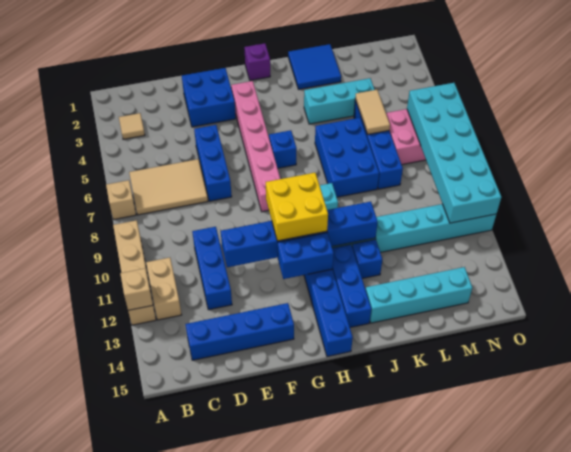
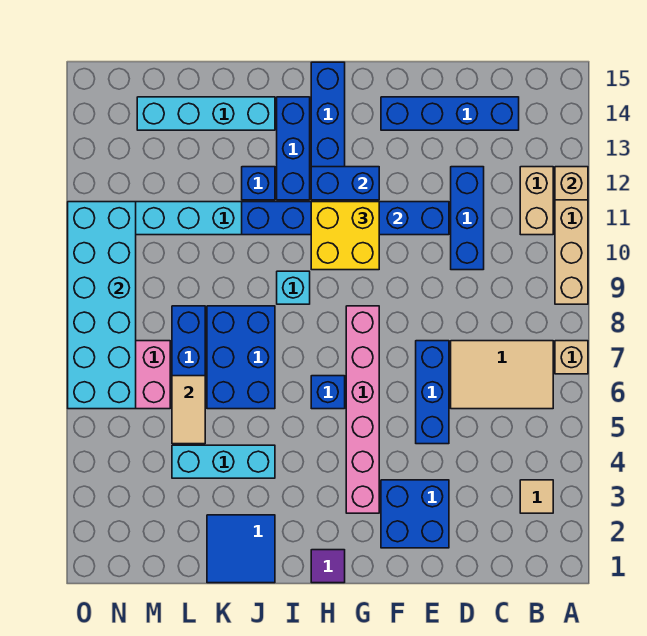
purple brick H1 level 1 -> purple tile H1 level 1

